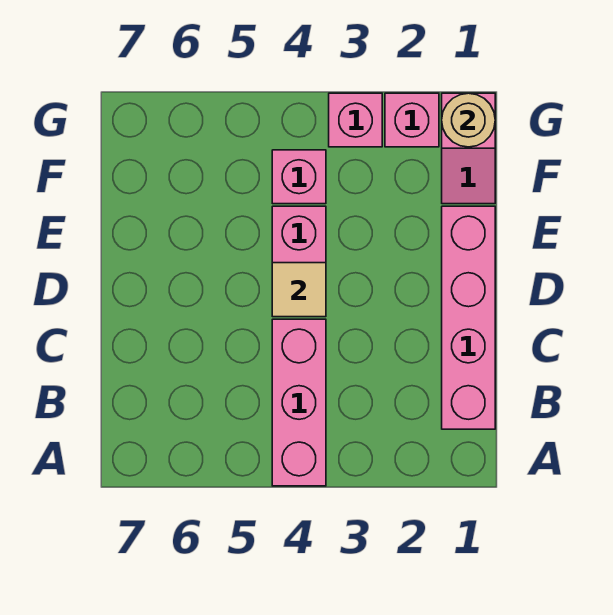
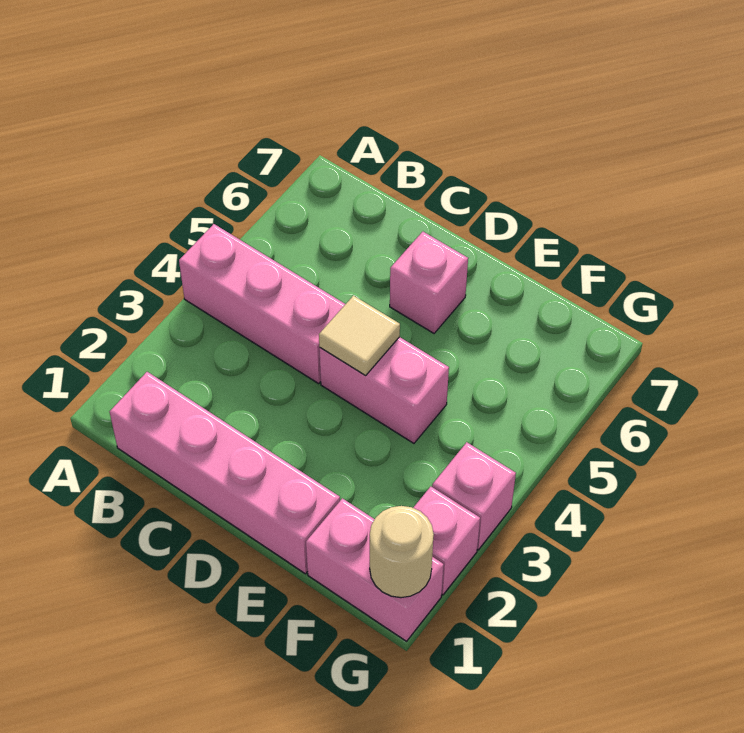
pink slope F1:G1 level 1 top G -> pink brick F1:G1 level 1
pink brick F4 level 1 -> pink brick D6 level 1

